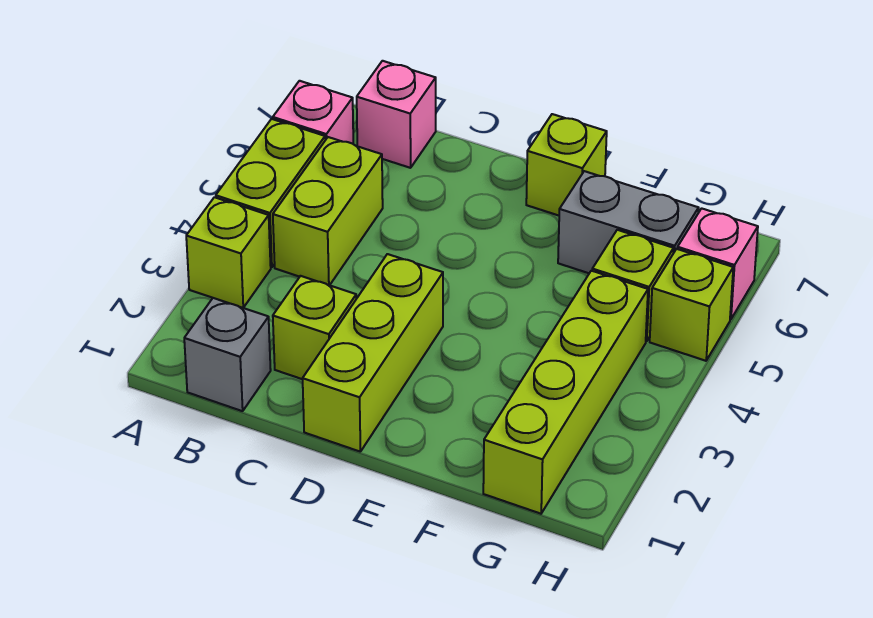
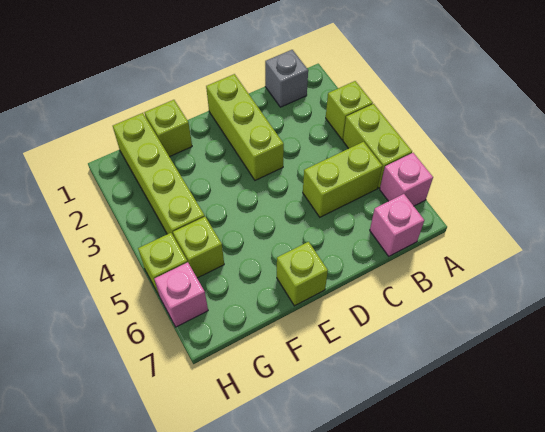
lime brick B4:B5 level 1 -> lime brick B5:C5 level 1
lime brick C2 level 1 -> lime brick F1 level 1
grey brick F6:G6 level 1 -> none

